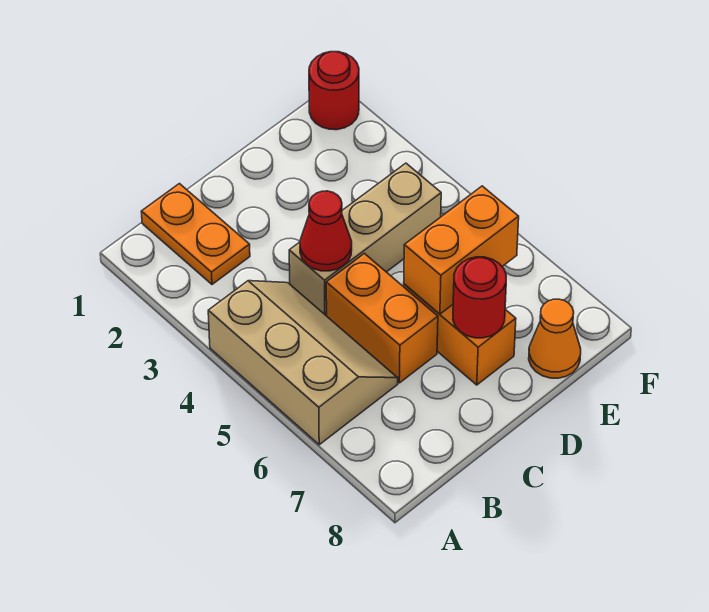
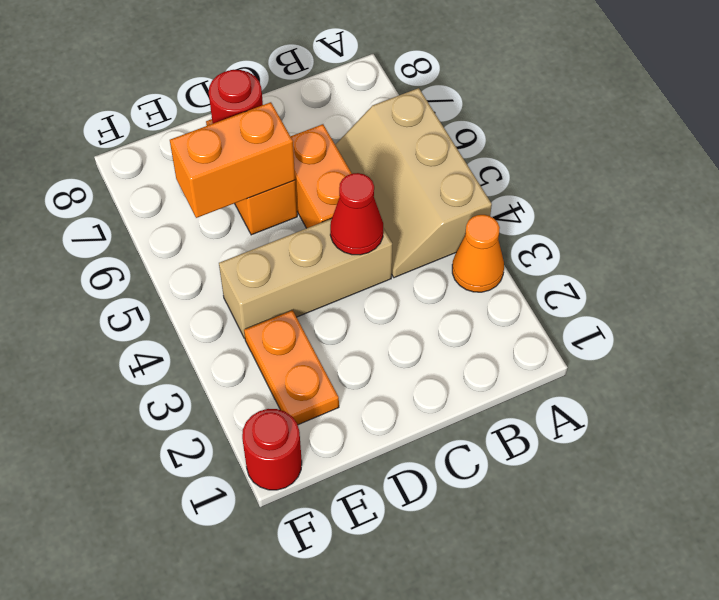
orange plate B1:B2 level 1 -> orange plate E2:E3 level 1
orange cone E8 level 1 -> orange cone A3 level 1

